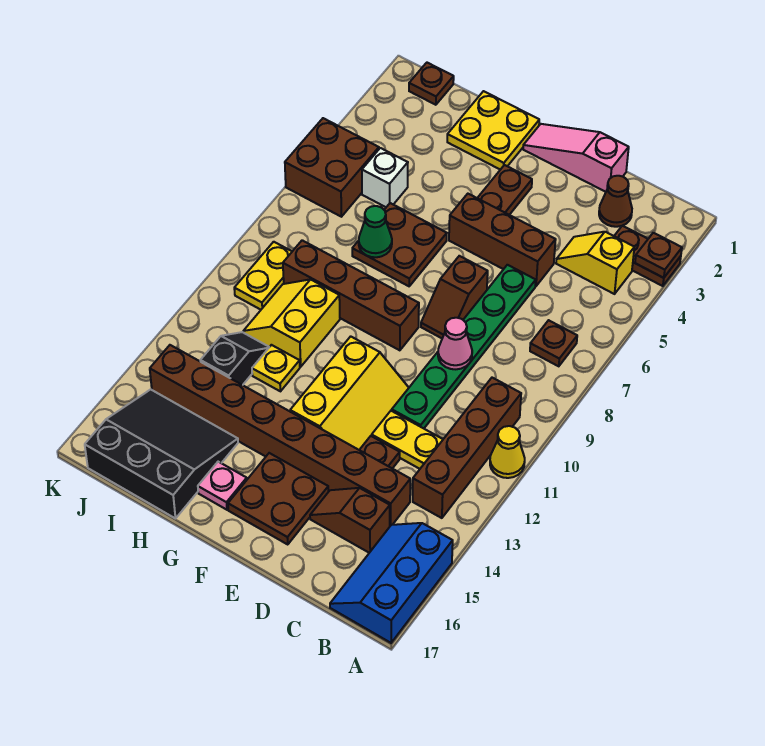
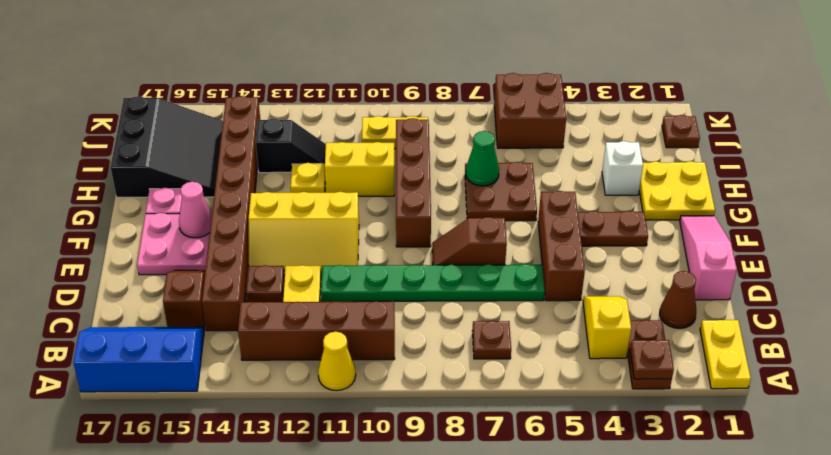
none -> yellow plate A1:B1 level 1
pink cone D9 level 2 -> pink cone F15 level 2
brown plate E15:F16 level 1 -> pink plate E15:F16 level 1
white brick I5 level 1 -> white brick H3 level 1

